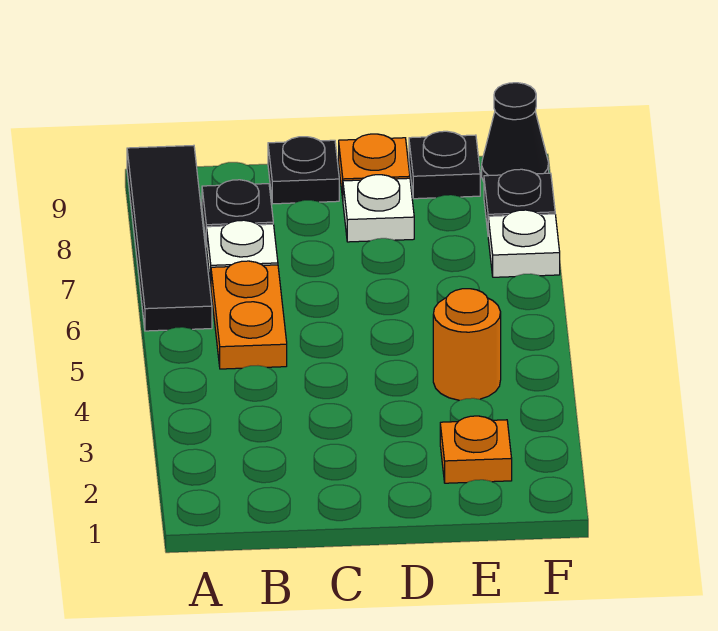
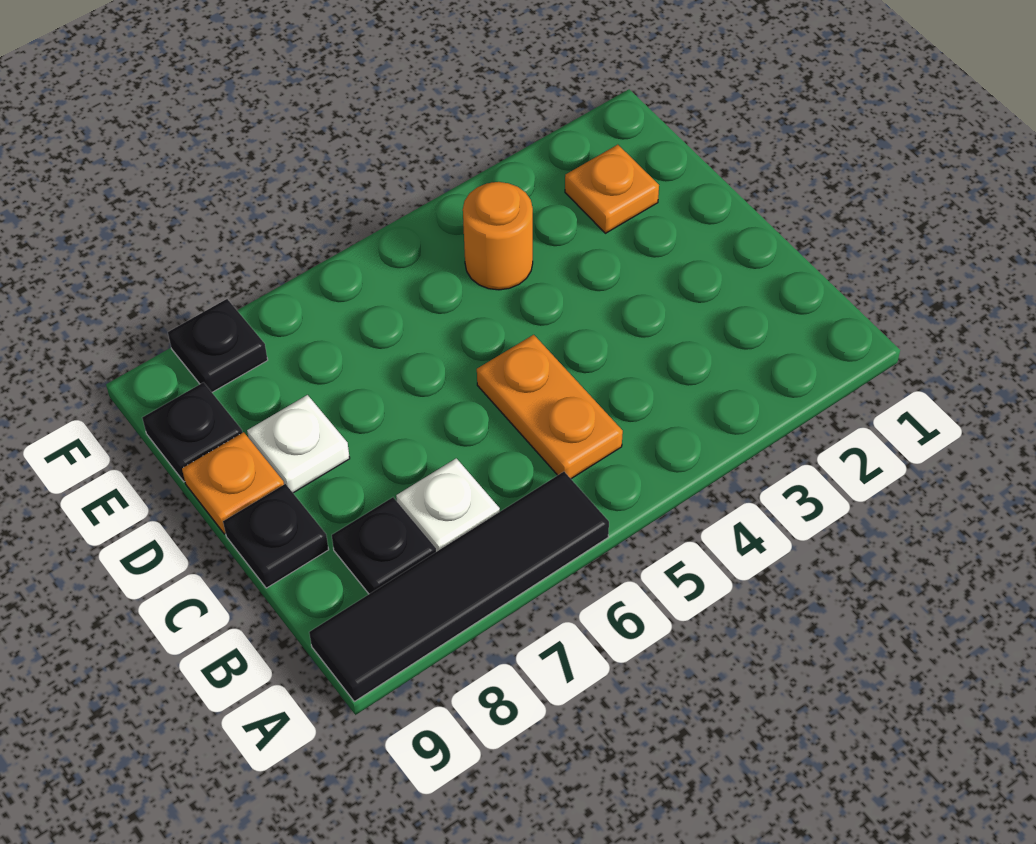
orange plate B5:B6 level 1 -> orange plate B5:C5 level 1
white plate F7 level 1 -> none
black cone F9 level 1 -> none

